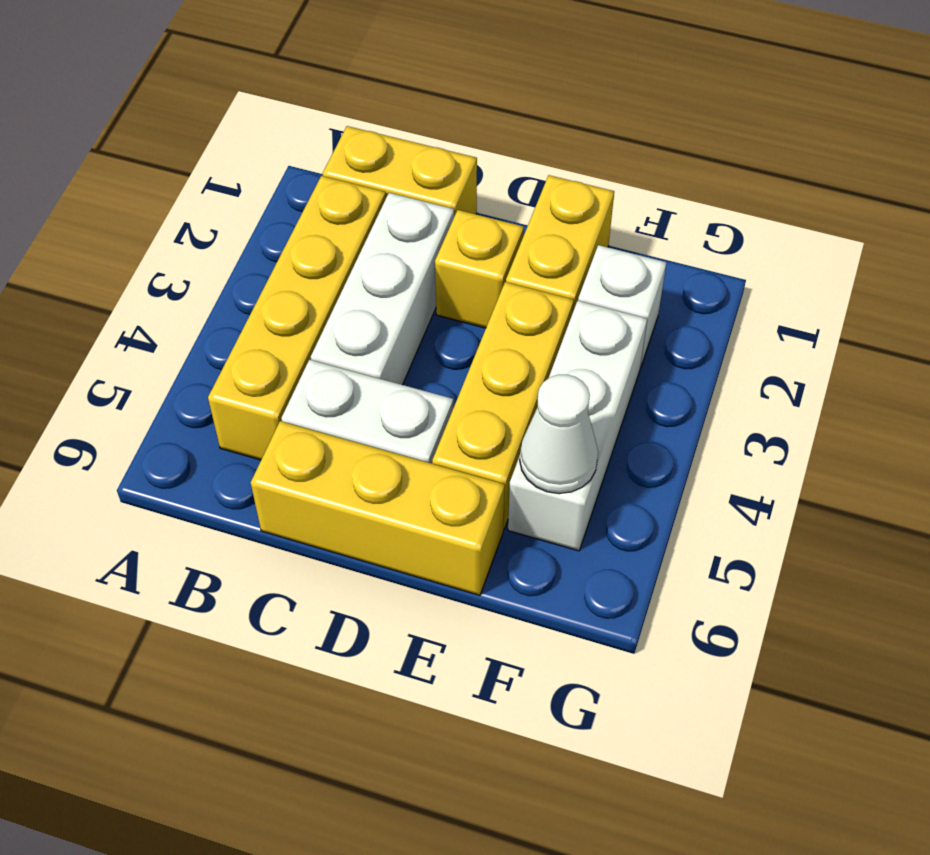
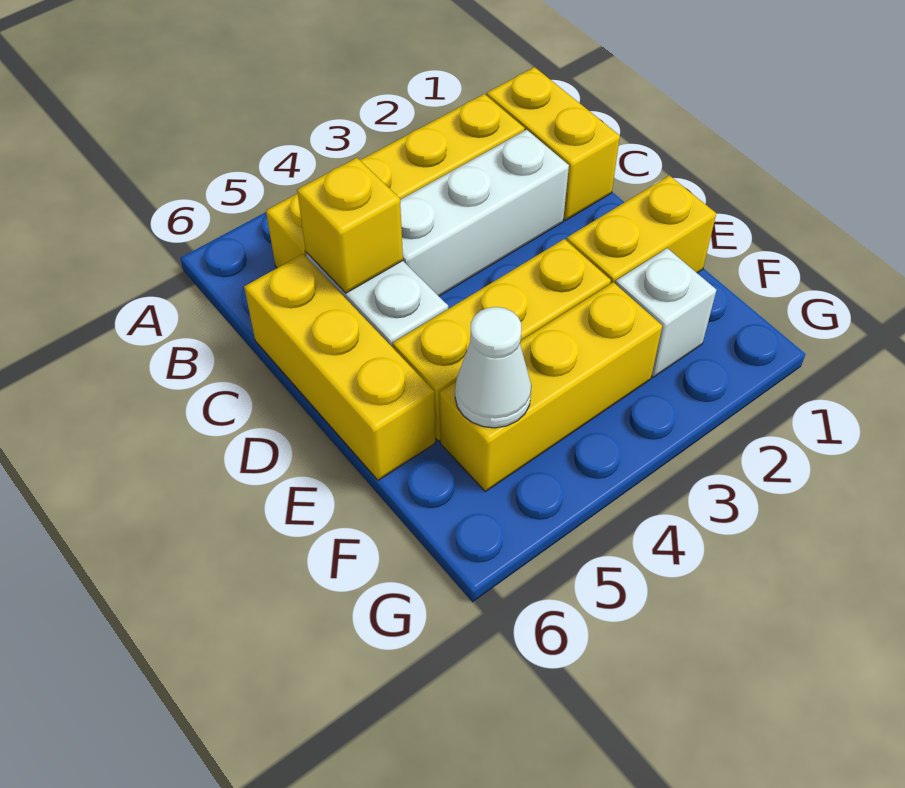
yellow brick D2 level 1 -> yellow brick C5 level 2
white brick F3:F5 level 1 -> yellow brick F3:F5 level 1

